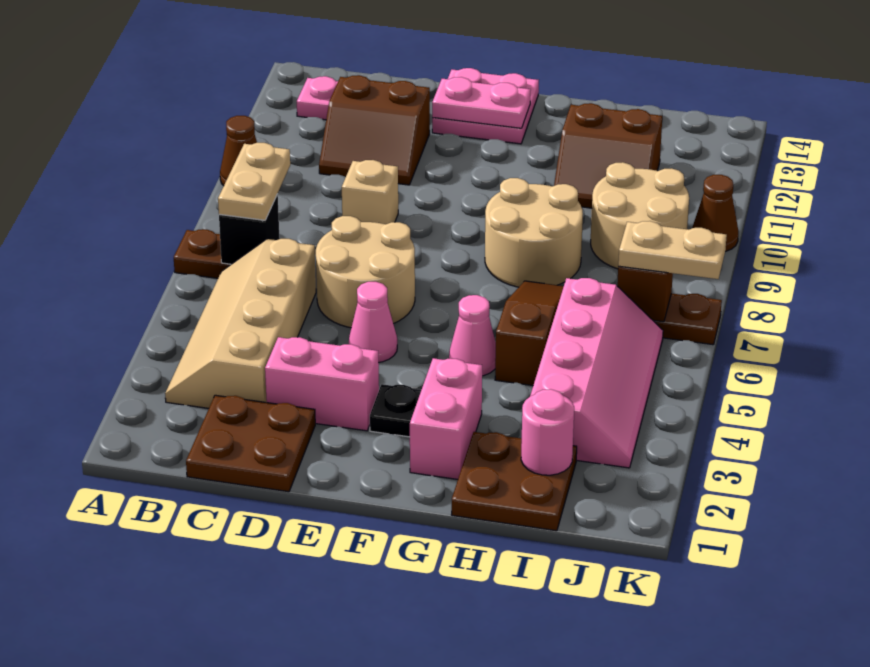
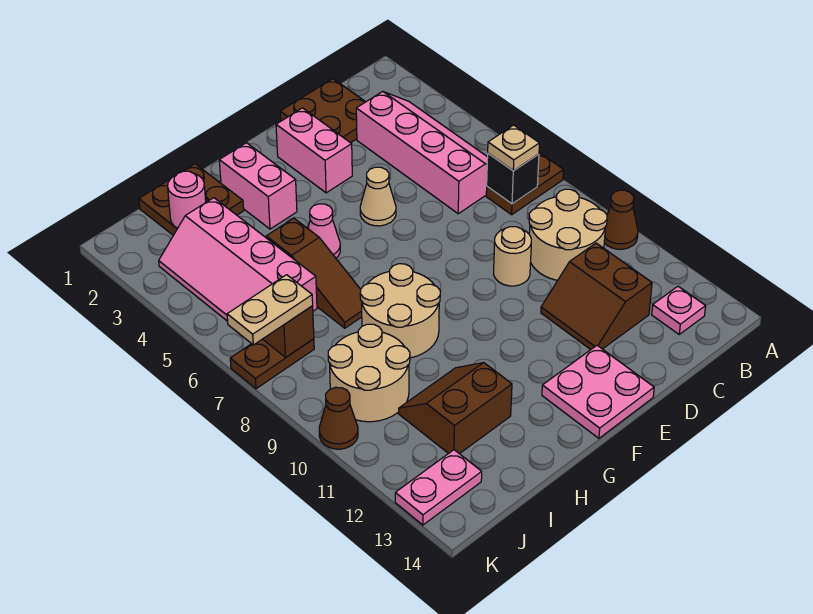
tan slope B3:C6 level 1 top C -> pink slope B3:C6 level 1 top C
tan plate B7:B8 level 3 -> tan plate B7 level 3
brown slope C11:D12 level 1 top 12 -> brown slope C11:D12 level 1 top C
pink brick D3:E3 level 1 -> pink brick E2:E3 level 1
tan round brick D6:E7 level 1 -> tan round brick B9:C10 level 1
tan brick D9 level 1 -> tan round brick D9 level 1
pink cone E5 level 1 -> tan cone E5 level 1
pink plate E13:F13 level 2 -> pink plate J13:K13 level 1
black plate F3 level 1 -> none

